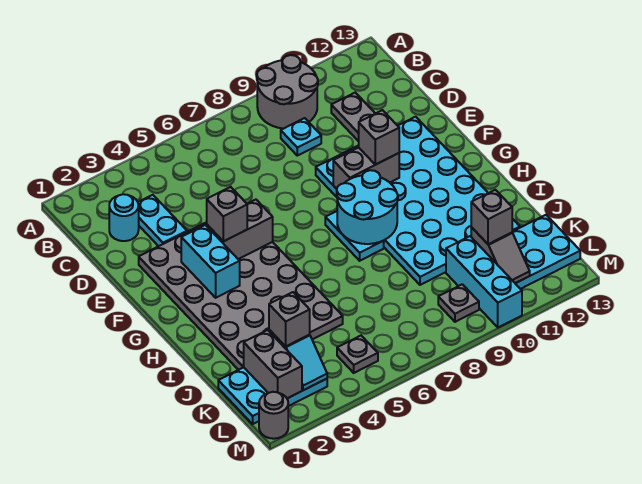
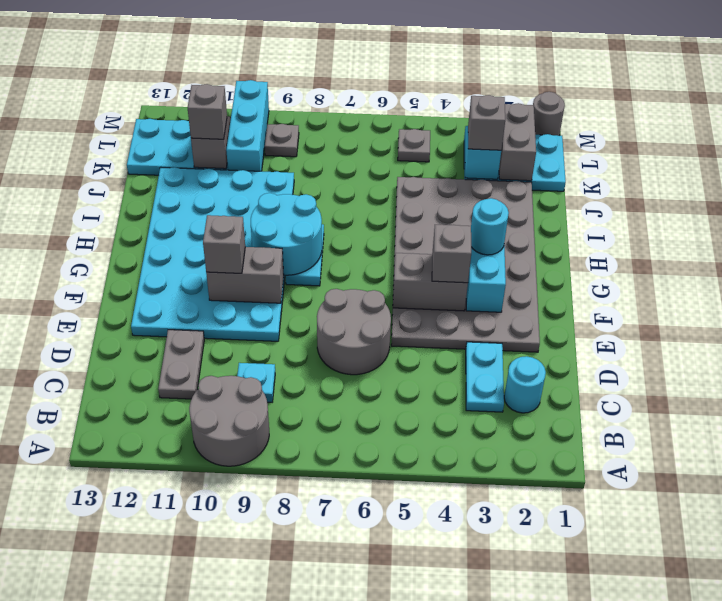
none -> grey round brick D6:E7 level 1
none -> cyan round brick G3 level 3

